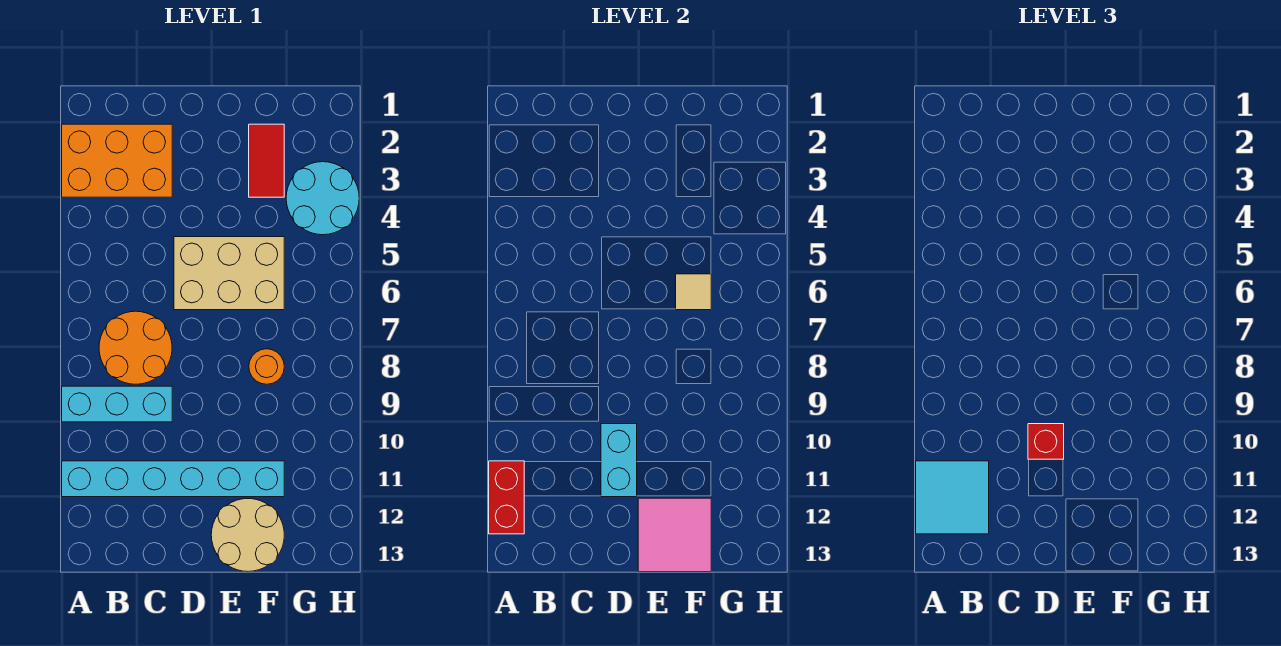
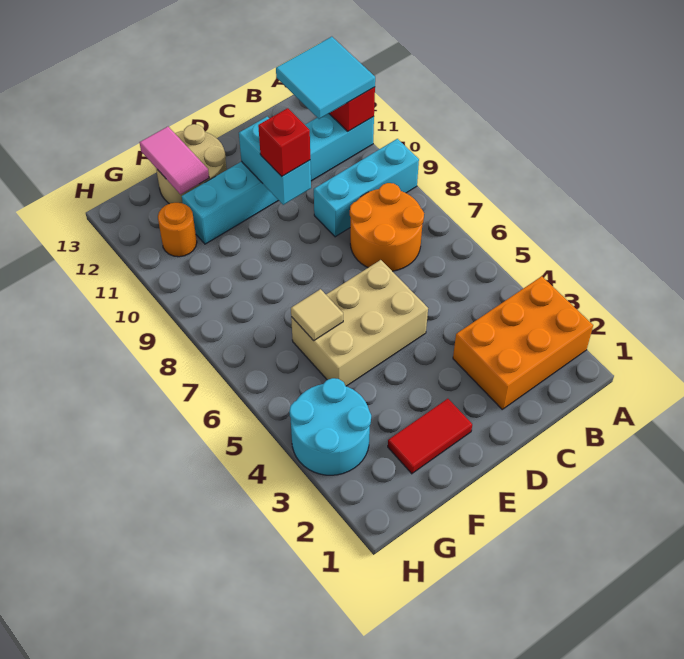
pink tile E12:F13 level 2 -> pink tile F12:F13 level 2
red tile F2:F3 level 1 -> red tile E2:F2 level 1
orange round brick F8 level 1 -> orange round brick G11 level 1

